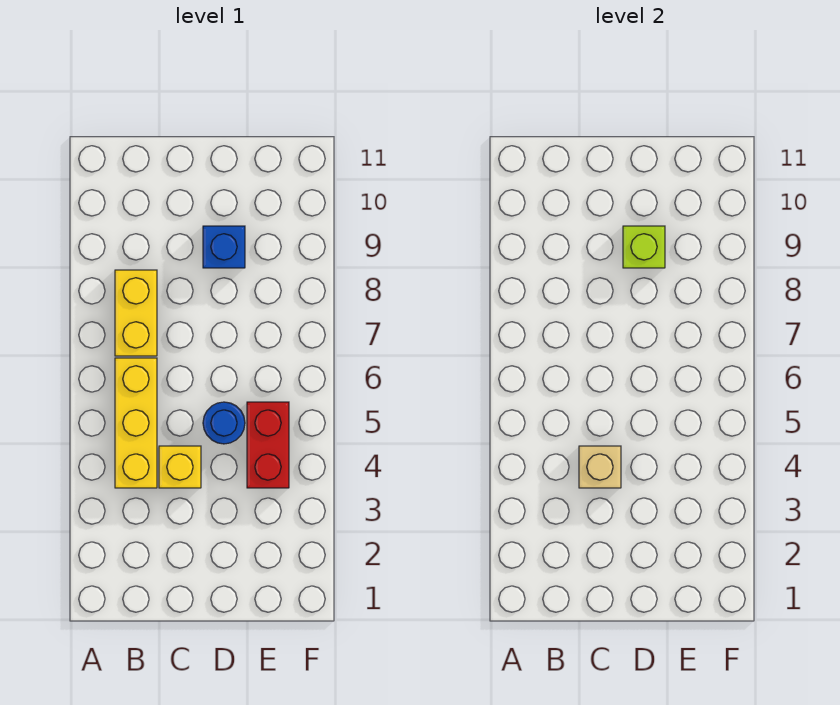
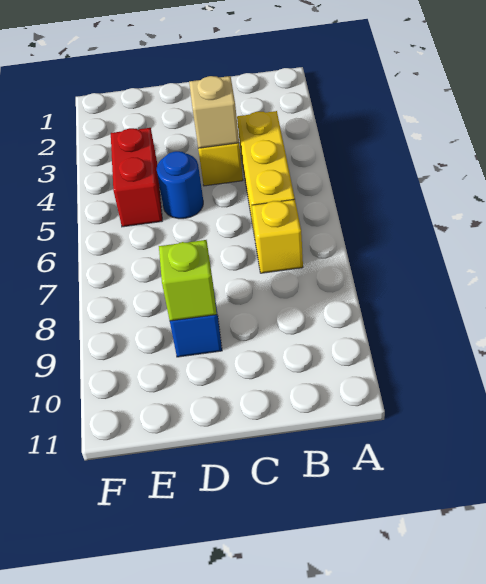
yellow brick B7:B8 level 1 -> yellow brick B7 level 1

